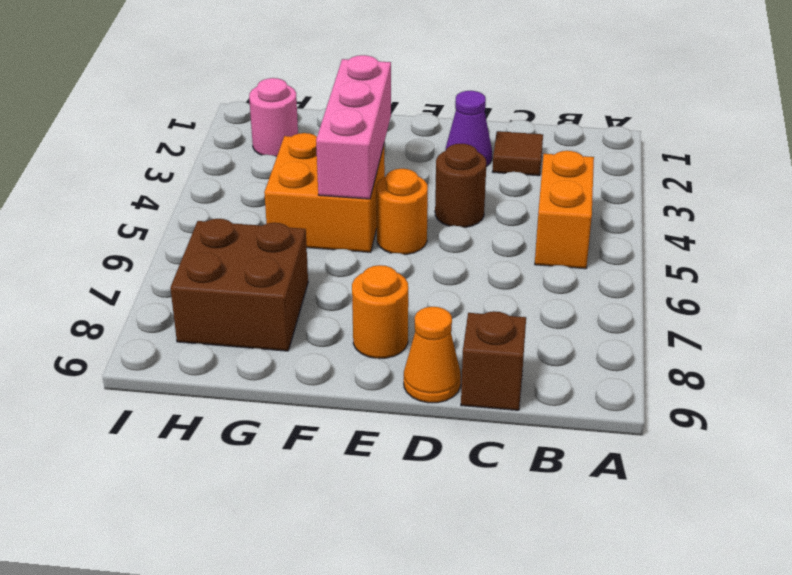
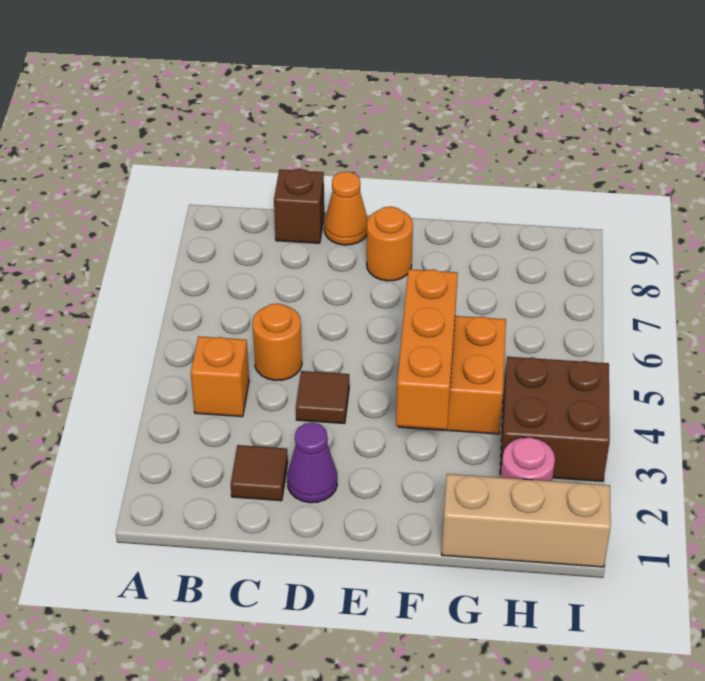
orange brick B4:B5 level 1 -> orange brick B4 level 1
brown round brick D4 level 1 -> brown tile D4 level 1
orange round brick E5 level 1 -> orange round brick C5 level 1
pink brick F3:F5 level 2 -> orange brick F3:F5 level 2
none -> tan brick G1:I1 level 1
brown brick G7:H8 level 1 -> brown brick H3:I4 level 1

